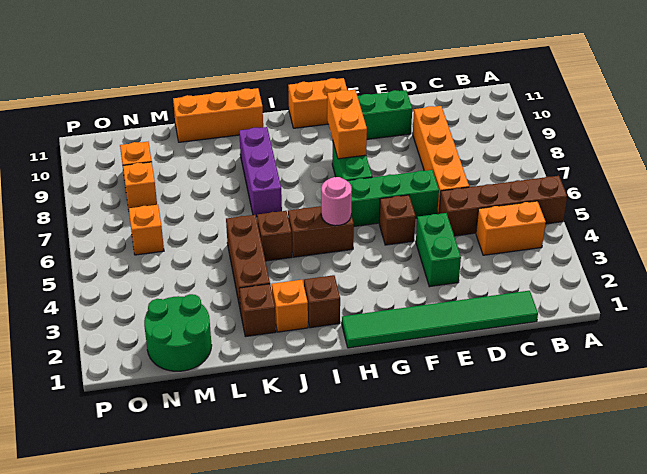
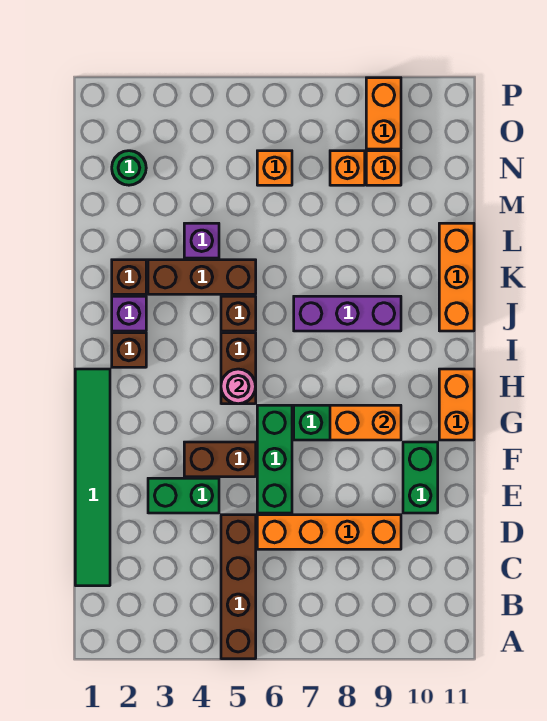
orange brick B4:C4 level 1 -> orange brick O9:P9 level 1
brown brick F5 level 1 -> brown brick F4:F5 level 1
orange brick J2 level 1 -> purple brick J2 level 1
none -> purple brick L4 level 1
green round brick M1:N2 level 1 -> green round brick N2 level 1

